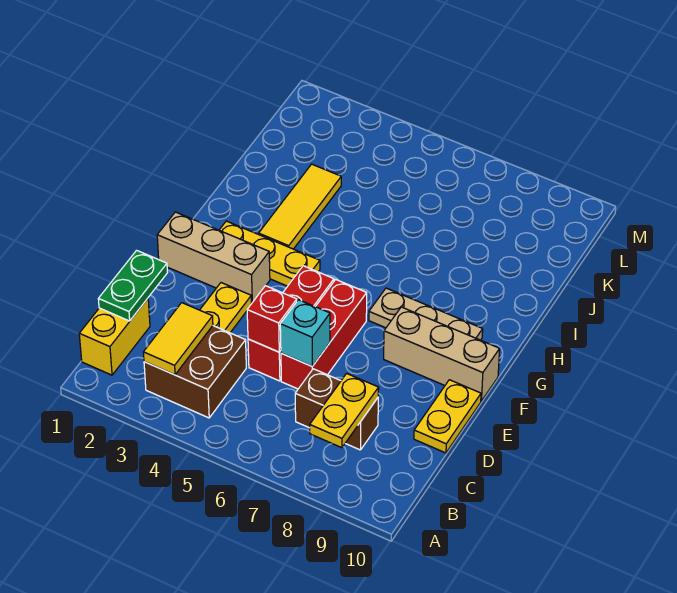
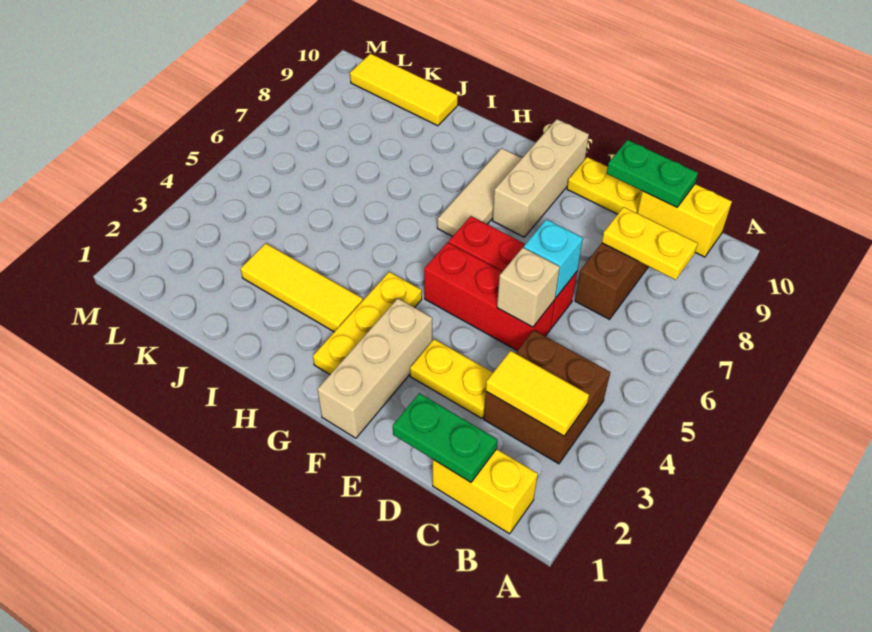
none -> yellow brick B10:C10 level 1
none -> green plate C10:D10 level 2
red brick D5 level 2 -> tan brick D5 level 2
tan plate G7:G9 level 1 -> tan tile G7:G9 level 1
none -> yellow tile J10:L10 level 1

